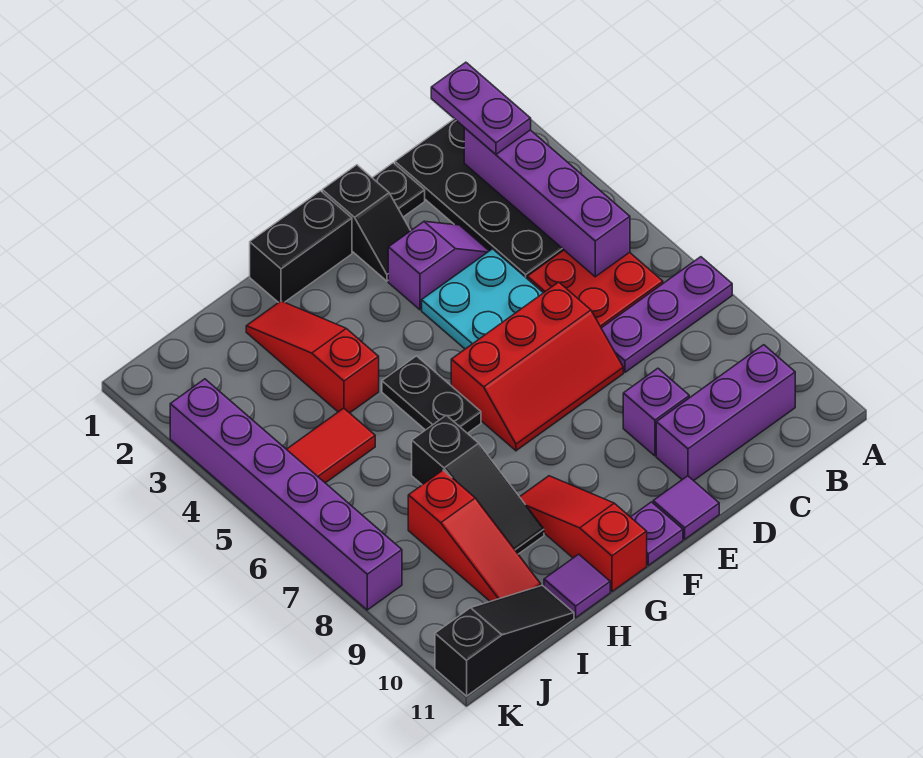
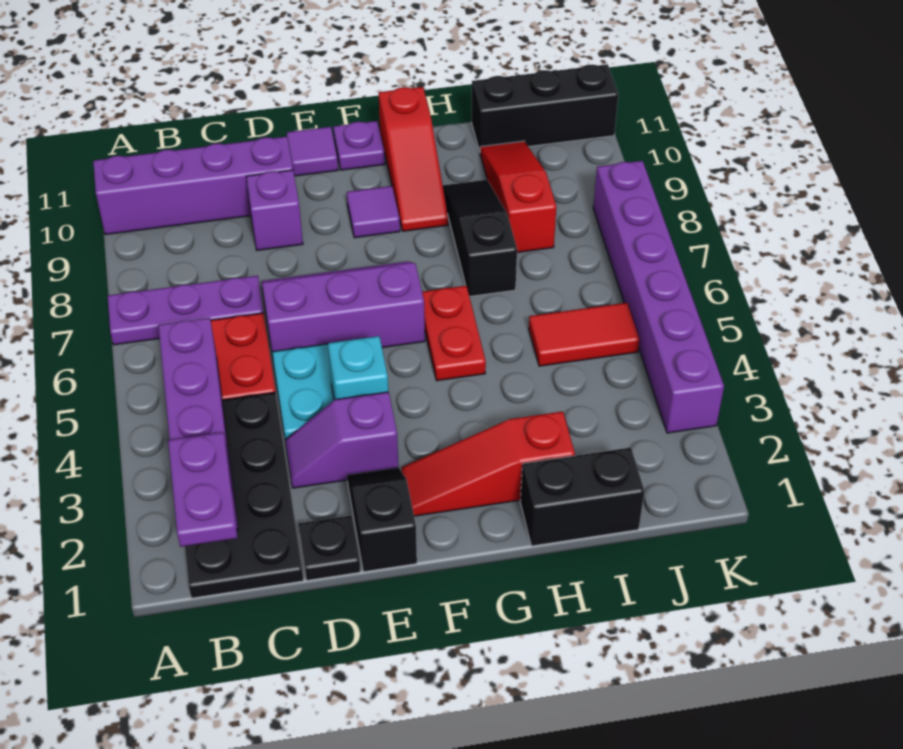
purple brick B10:D10 level 1 -> purple brick A10:D10 level 1
red slope D6:F7 level 1 top 6 -> purple slope D6:F7 level 1 top 6
none -> cyan brick E4 level 2
black brick F1:G1 level 1 -> black brick H1:I1 level 1
black plate G5:G6 level 1 -> red plate G5:G6 level 1
red slope H2:H4 level 1 top 4 -> red slope F2:H2 level 1 top H
purple tile H11 level 1 -> purple tile F9 level 1
black slope I11:K11 level 1 top K -> black brick I11:K11 level 1

